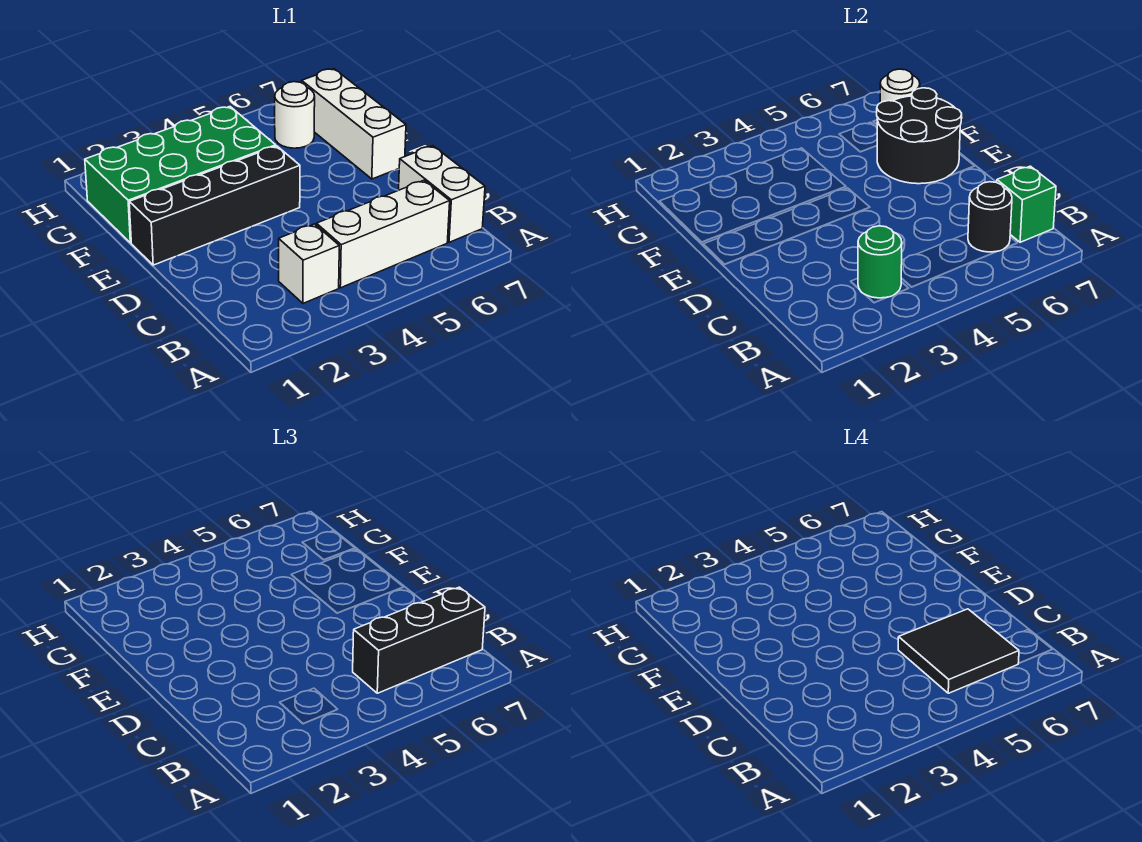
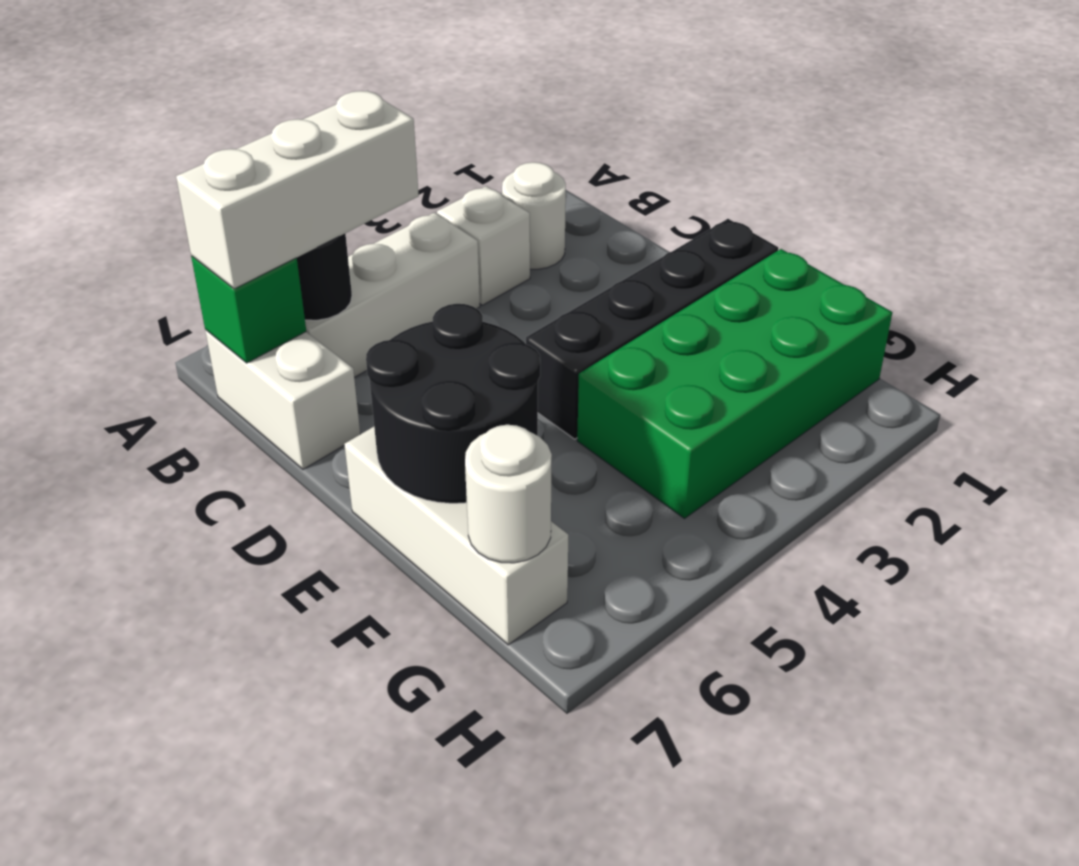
green round brick B3 level 2 -> none
black brick B5:B7 level 3 -> white brick B5:B7 level 3
black tile B5:C6 level 4 -> none
white round brick G6 level 1 -> white round brick B2 level 1

